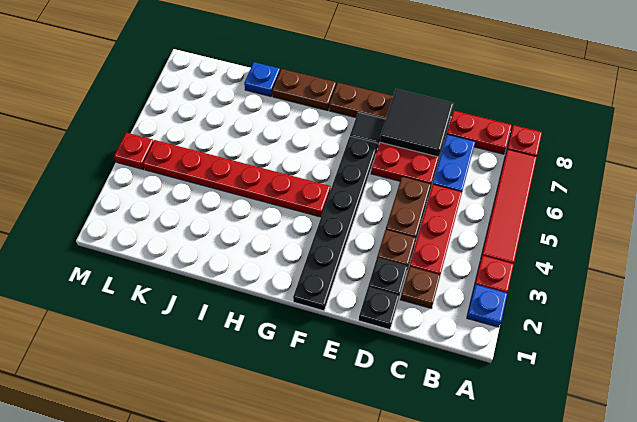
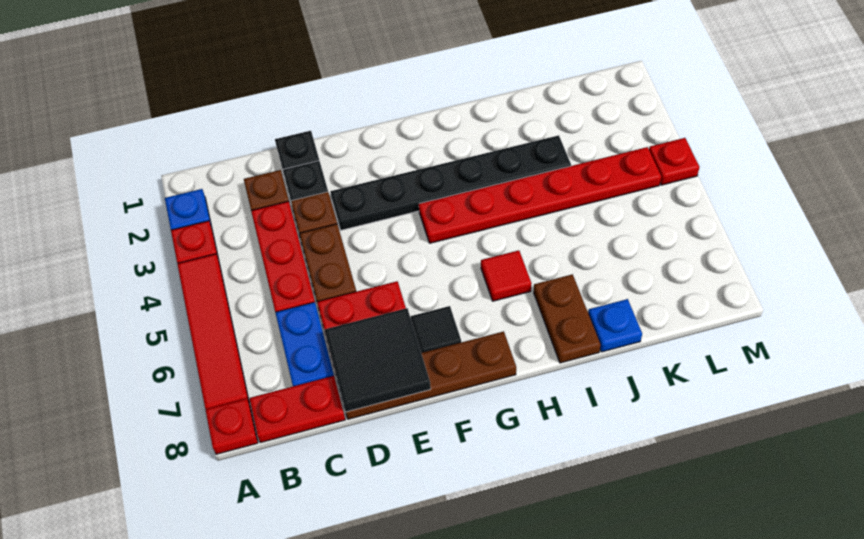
black plate F1:F6 level 1 -> black plate E3:J3 level 1
none -> red tile H6 level 1
brown plate H8:I8 level 1 -> brown plate I7:I8 level 1

